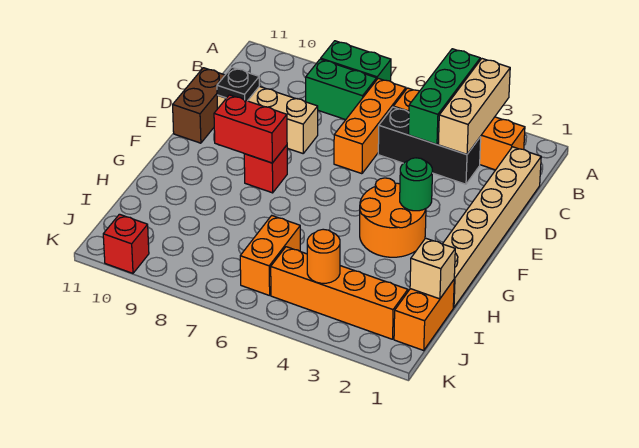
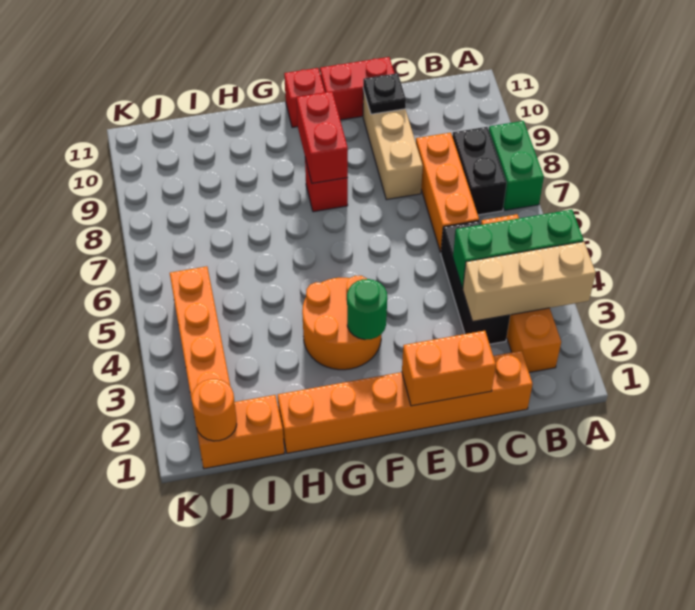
orange brick B6:D6 level 1 -> orange brick C6:C8 level 1
green brick B7:B8 level 1 -> black brick B7:B8 level 1
tan brick C1:H1 level 1 -> orange brick C1:H1 level 1
brown brick D11:E11 level 1 -> red brick D11:E11 level 1
tan brick I1 level 2 -> none
orange brick I6:J6 level 1 -> orange brick D1:E1 level 2
orange round brick J4 level 2 -> orange round brick J1 level 2
red brick K10 level 1 -> red brick F11 level 1

